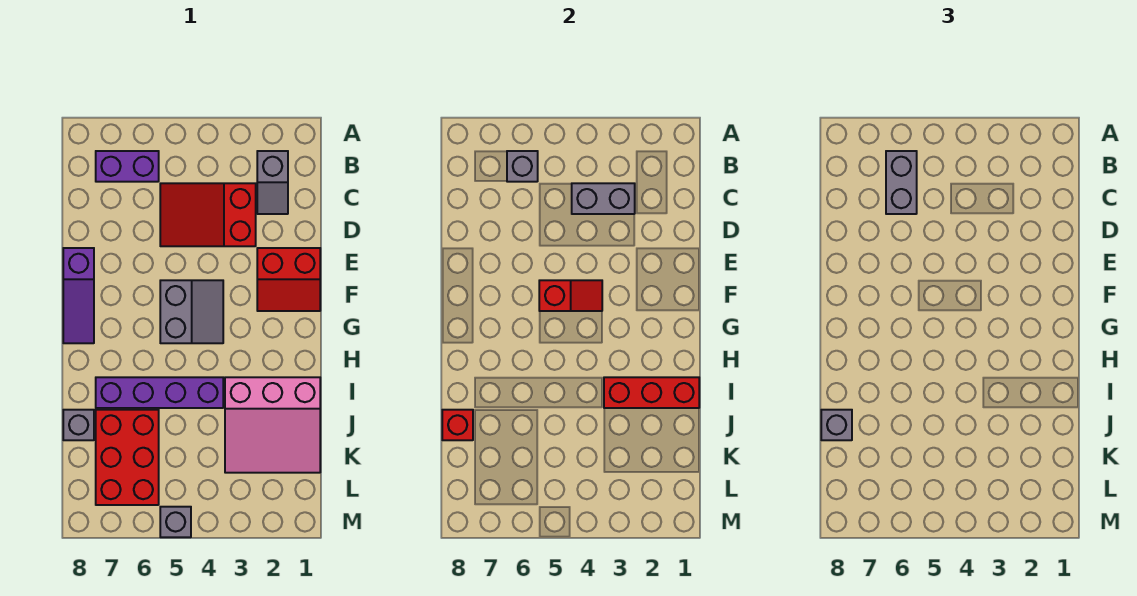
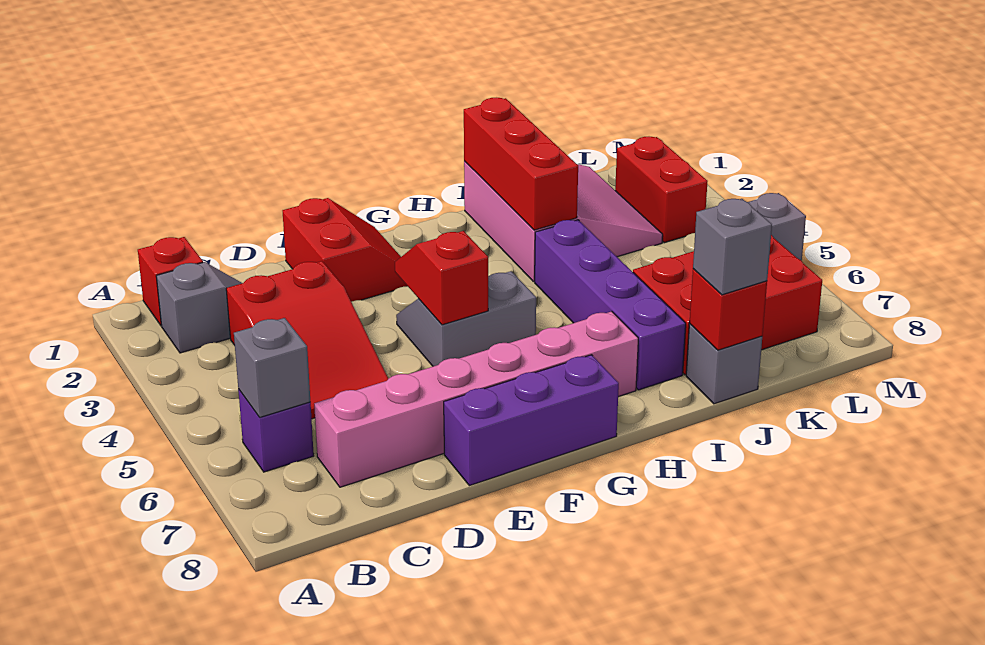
none -> red brick B1 level 1
purple brick B6:B7 level 1 -> purple brick B6 level 1
grey brick B6:C6 level 3 -> none
grey brick C3:C4 level 2 -> none
none -> pink brick C7:H7 level 1
purple slope E8:G8 level 1 top E -> purple brick E8:G8 level 1
none -> red brick L2:L3 level 1

